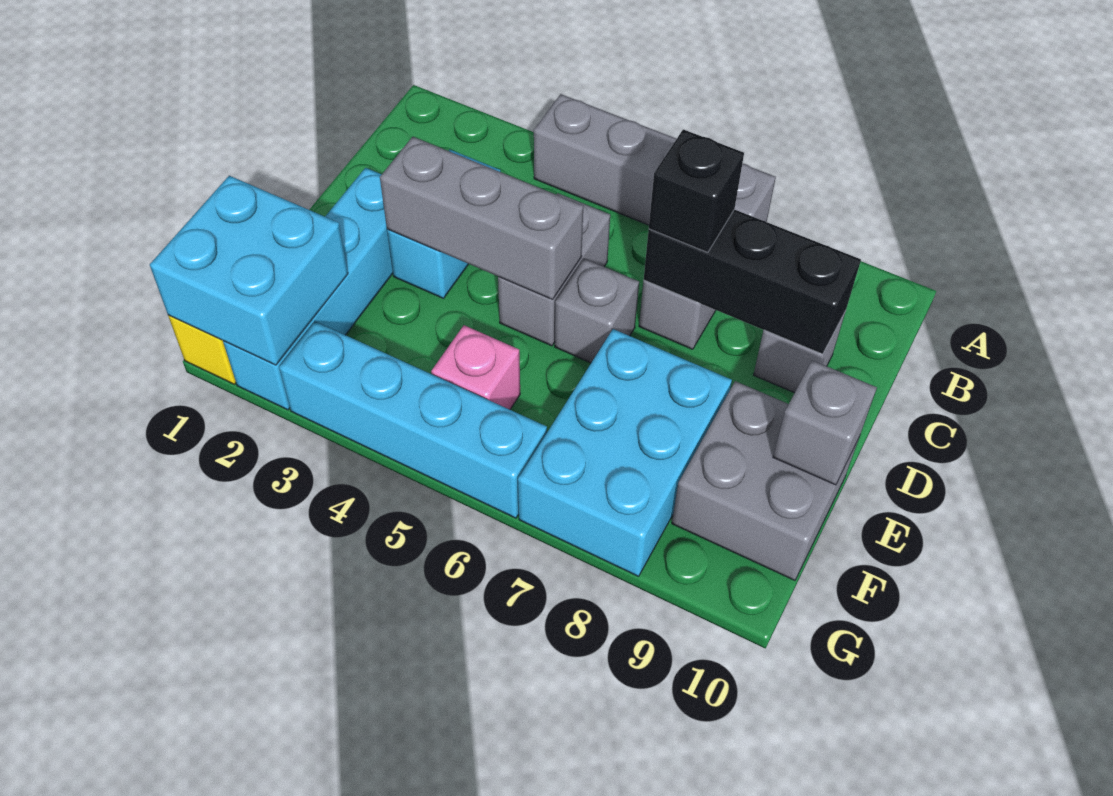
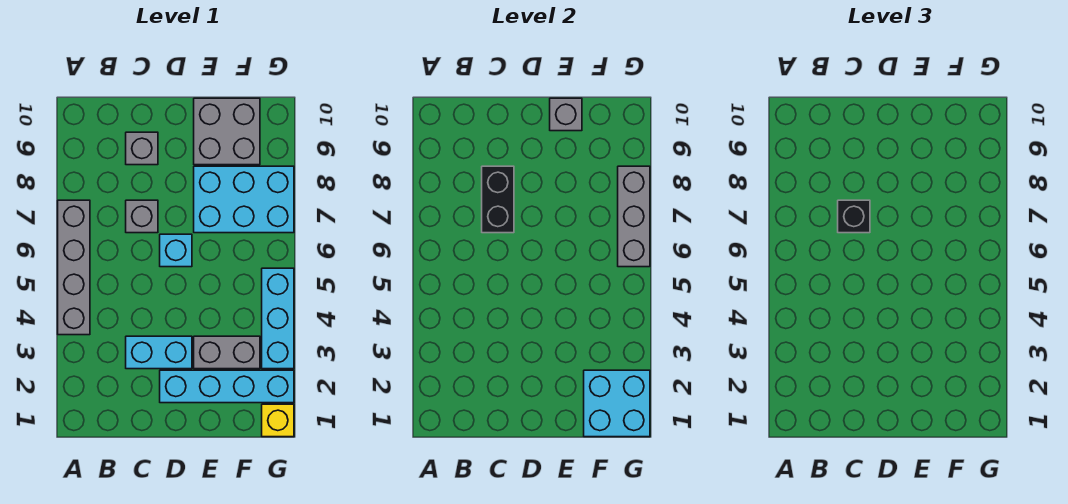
grey brick C5:D5 level 1 -> grey brick E3:F3 level 1
black brick C7:C9 level 2 -> black brick C7:C8 level 2
grey brick D3:D5 level 2 -> grey brick G6:G8 level 2
grey brick D6 level 1 -> cyan brick D6 level 1
pink brick F5 level 1 -> none
cyan brick G3:G6 level 1 -> cyan brick G3:G5 level 1

